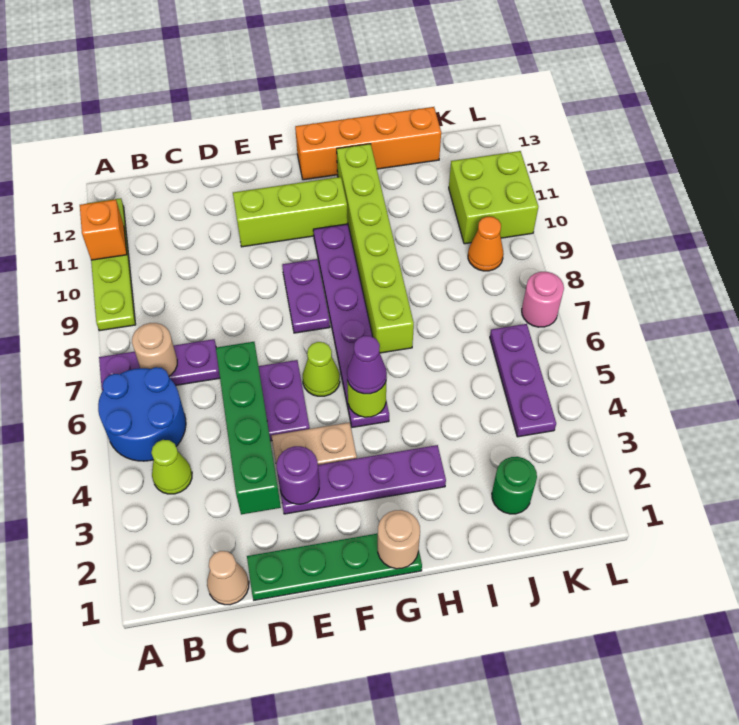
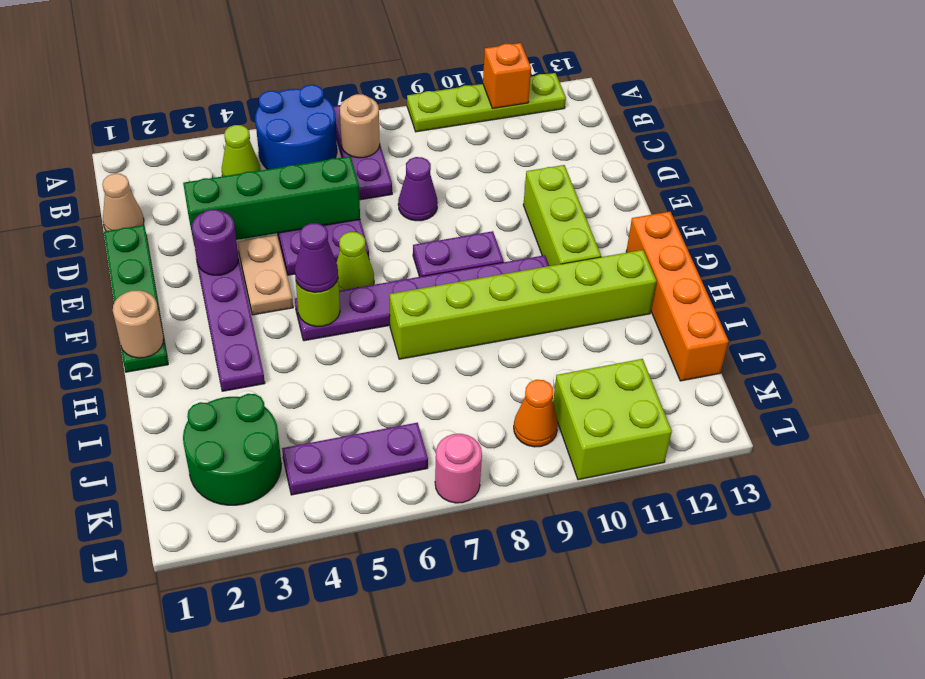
none -> purple cone D8 level 1
green round brick J2 level 1 -> green round brick J2:K3 level 1

